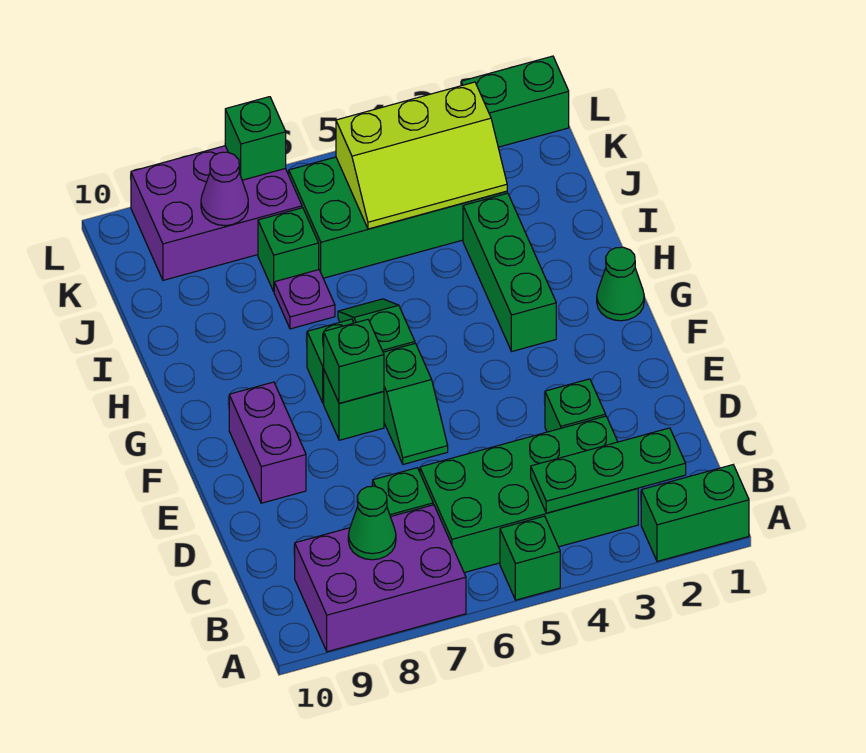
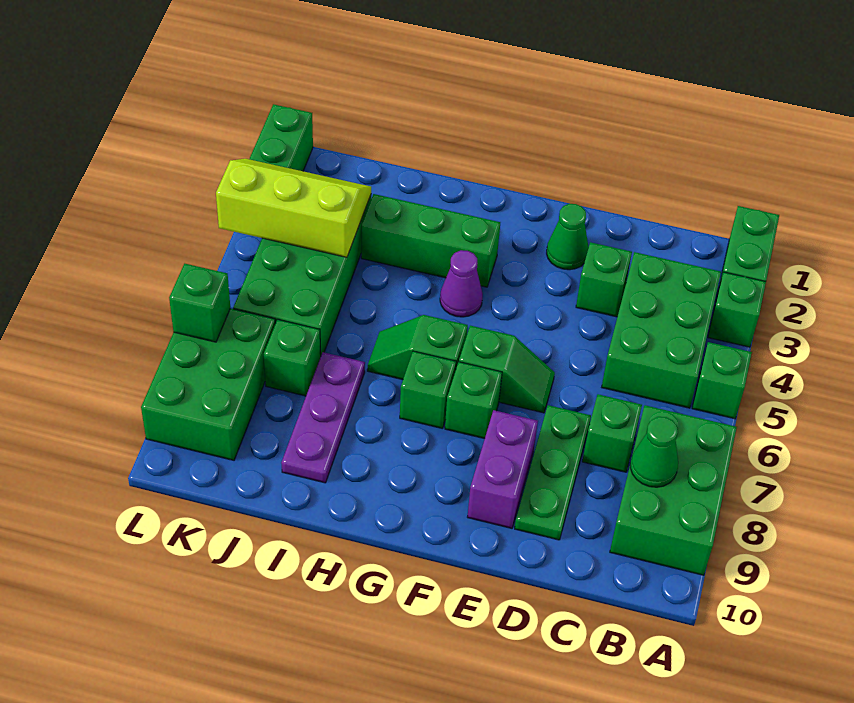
purple brick A7:B9 level 1 -> green brick A7:B9 level 1
green plate B2:B4 level 2 -> green plate D7:D9 level 1
green brick B3:C6 level 1 -> green brick B3:C5 level 1
purple brick E9:F9 level 1 -> purple brick E8:E9 level 1
green brick F7 level 2 -> green brick A3 level 1
green cone G1 level 1 -> green cone E2 level 1
purple plate I7 level 1 -> purple plate I7:I9 level 1
lime slope J3:K5 level 2 top K -> lime slope J3:L4 level 2 top 4
purple brick K7:L9 level 1 -> green brick K7:L9 level 1
purple cone K8 level 2 -> purple cone G4 level 1

